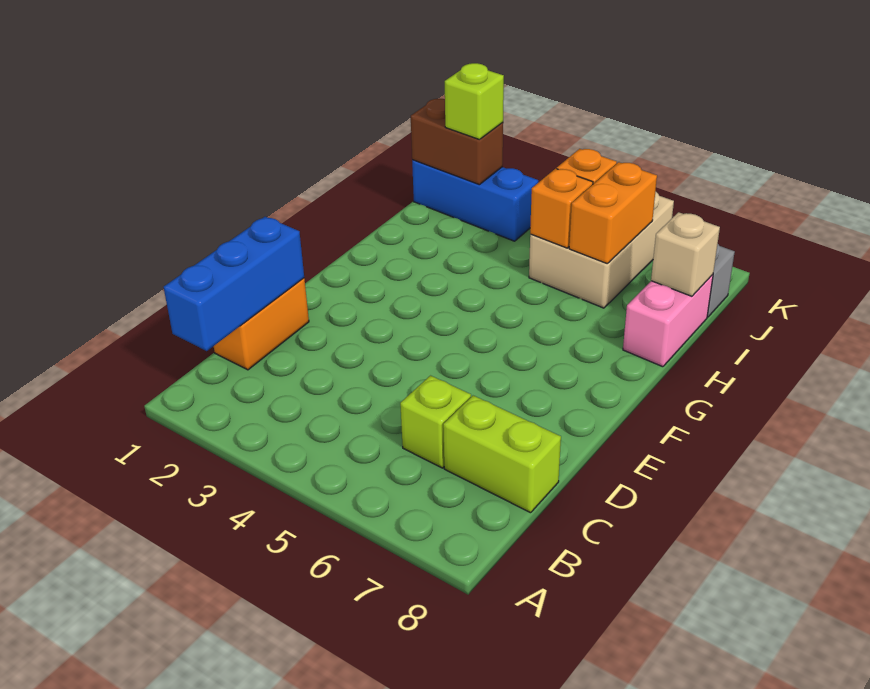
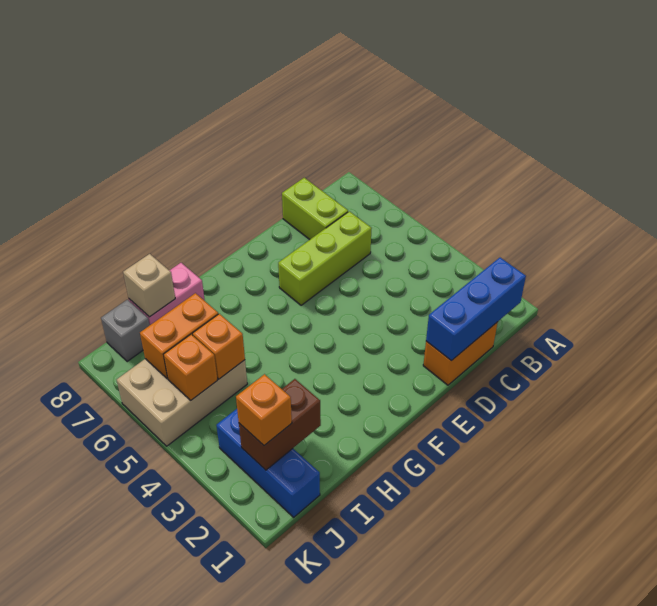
lime brick C6 level 1 -> lime brick C6:E6 level 1
brown brick J1:J2 level 2 -> brown brick I2:J2 level 2
lime brick J2 level 3 -> orange brick J2 level 3

